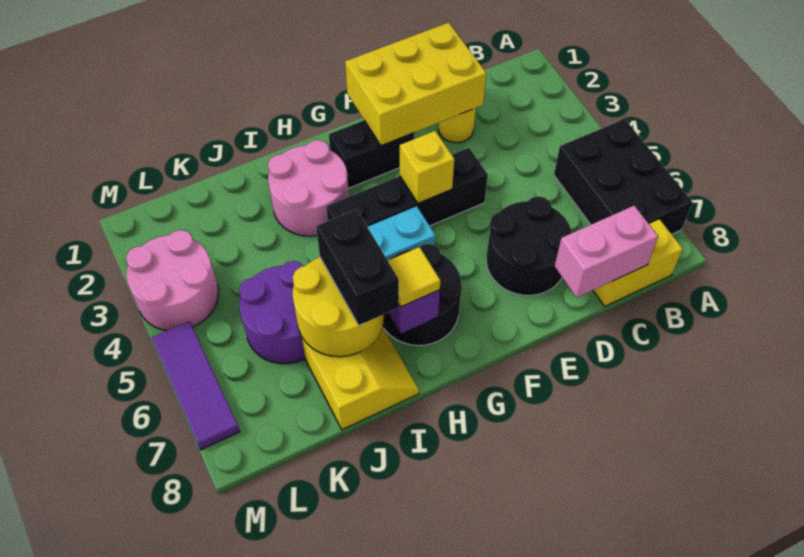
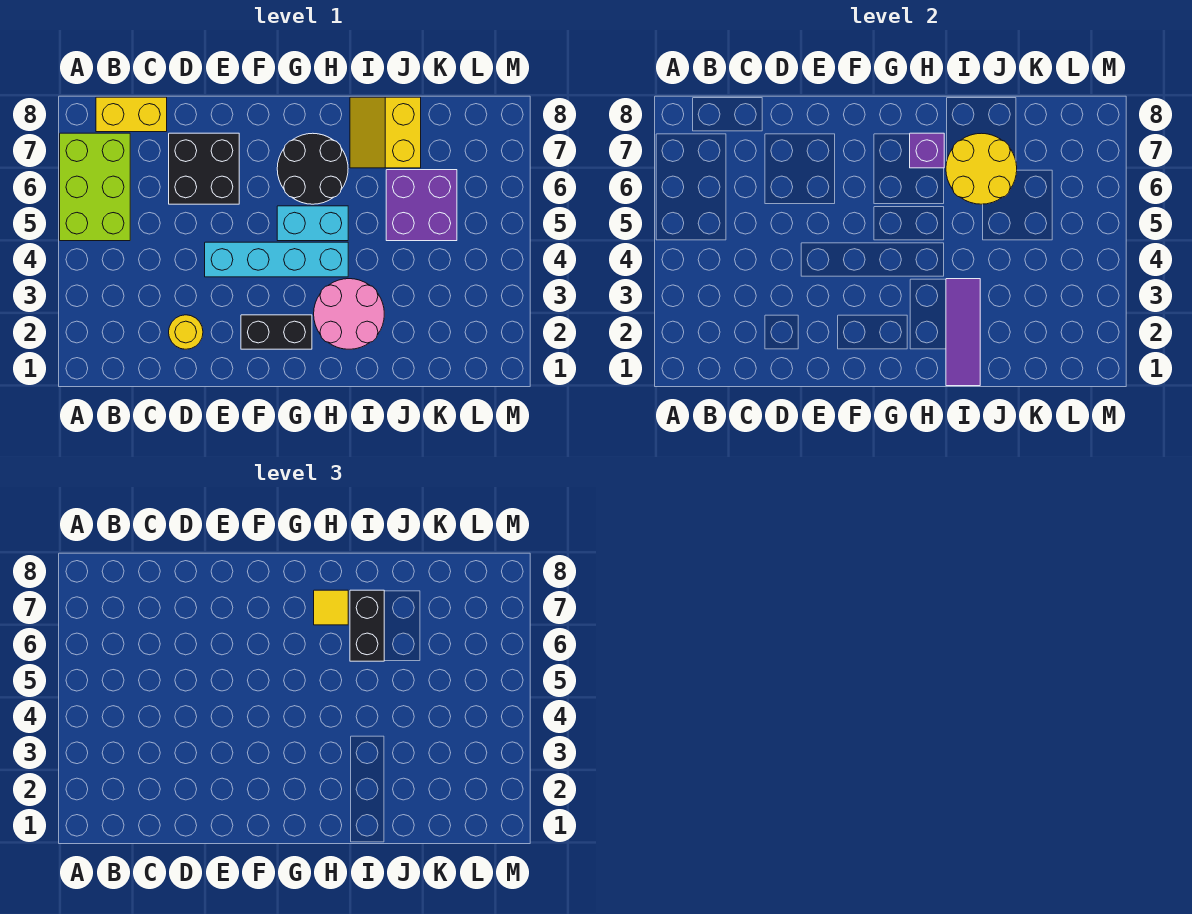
black brick A5:B7 level 1 -> lime brick A5:B7 level 1
pink brick C8:D8 level 2 -> none
yellow brick D1:F2 level 2 -> none
black round brick D6:E7 level 1 -> black brick D6:E7 level 1
black brick E4:H4 level 1 -> cyan brick E4:H4 level 1
yellow brick F4 level 2 -> none
purple round brick J5:K6 level 1 -> purple brick J5:K6 level 1
pink round brick L3:M4 level 1 -> none
purple tile M5:M7 level 1 -> purple tile I1:I3 level 2

